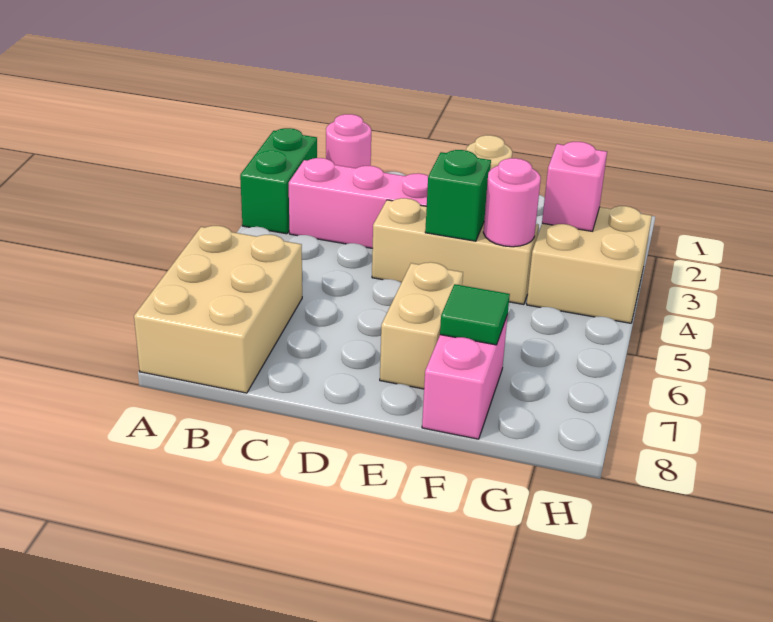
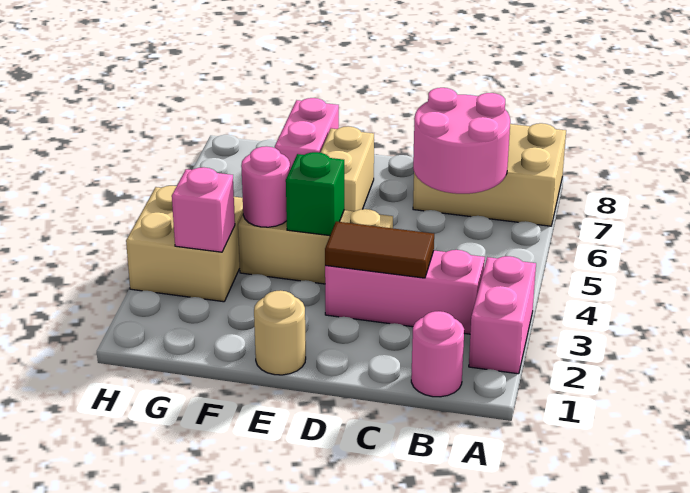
green brick A2:A3 level 1 -> pink brick A2:A3 level 1
tan brick A6:B8 level 1 -> tan brick A7:C8 level 1
none -> pink round brick B6:C7 level 2
none -> brown tile C3:D3 level 2
green tile F7 level 2 -> none

